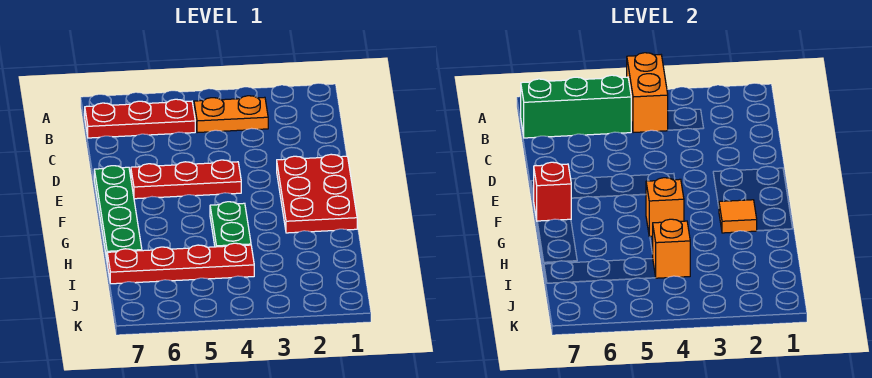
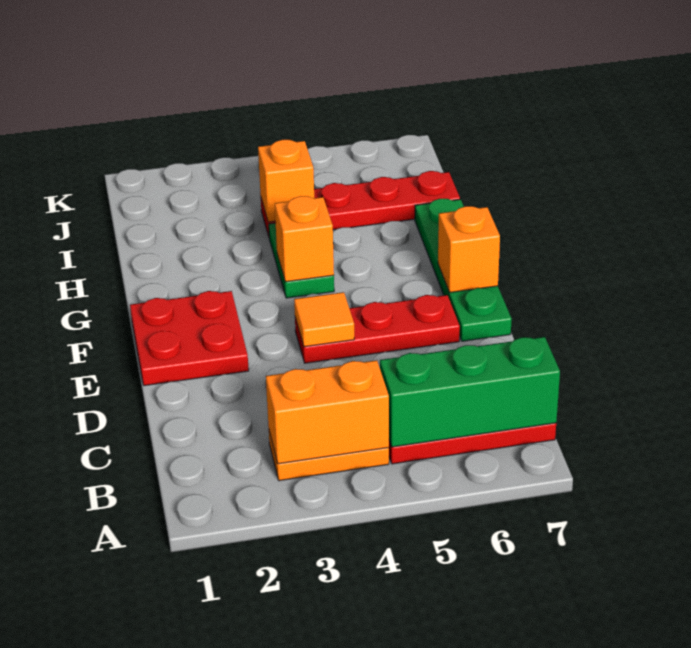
orange brick A4:B4 level 2 -> orange brick B3:B4 level 2
red plate E1:G2 level 1 -> red plate E1:F2 level 1
red brick F7 level 2 -> orange brick F7 level 2
orange tile G2 level 2 -> orange tile E4 level 2

